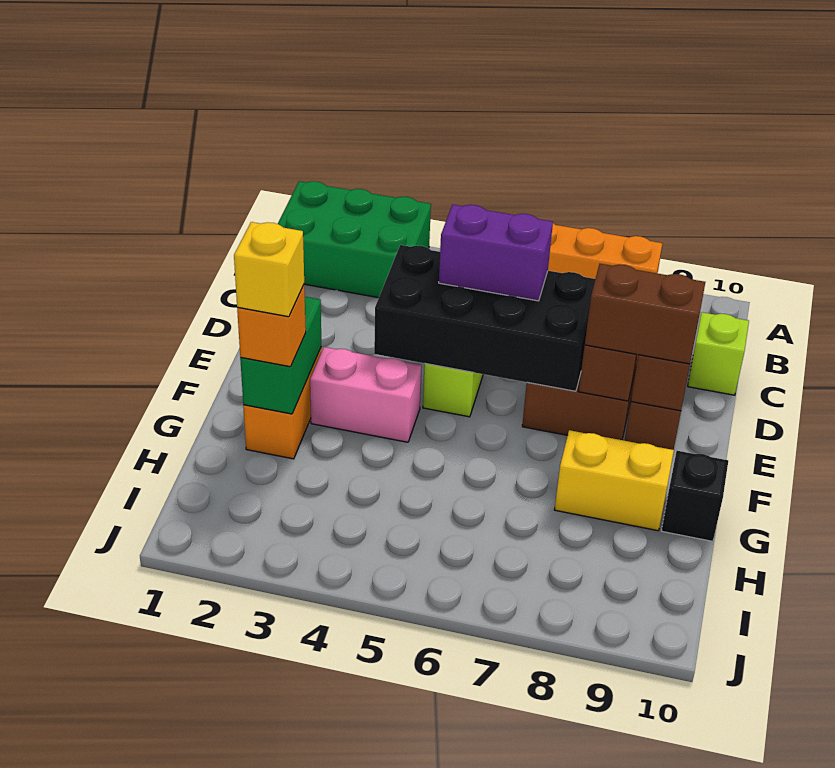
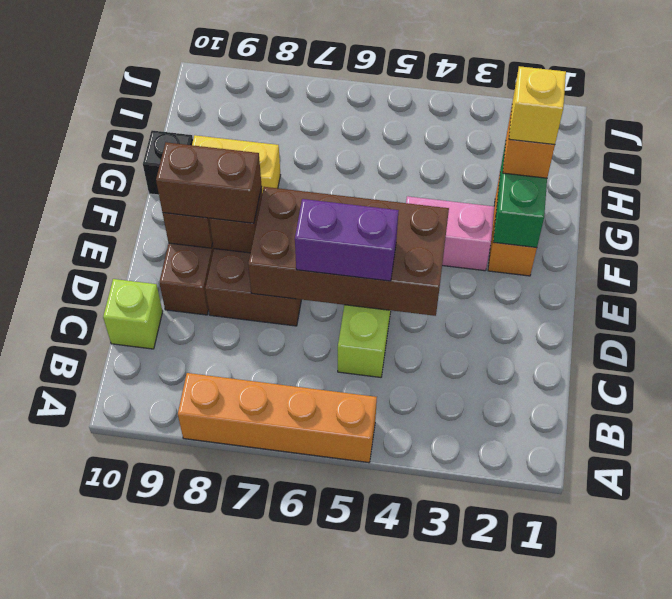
green brick A1:B3 level 1 -> none
black brick D4:E7 level 2 -> brown brick D4:E7 level 2

